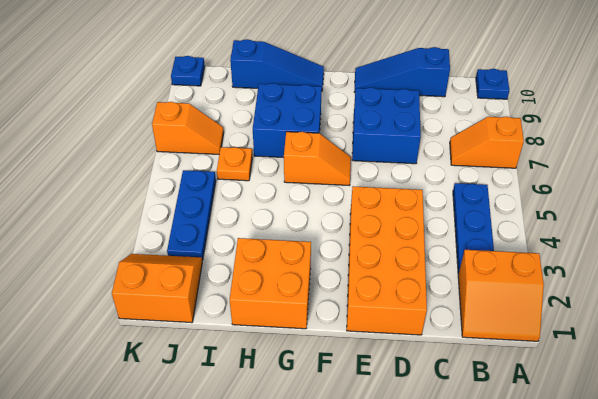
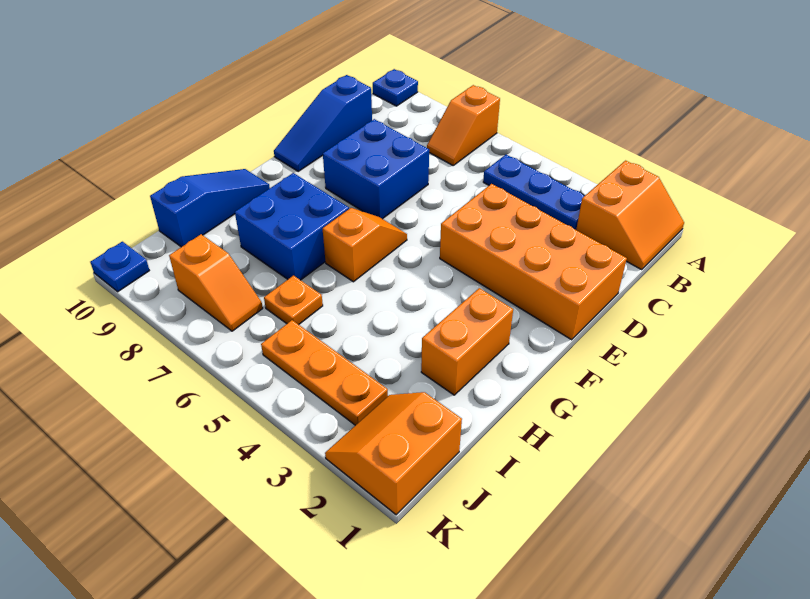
orange brick G1:H2 level 1 -> orange brick G2:H2 level 1
blue plate J3:J5 level 1 -> orange plate J3:J5 level 1
orange slope J7:K7 level 1 top K -> orange slope J7:J8 level 1 top 8

